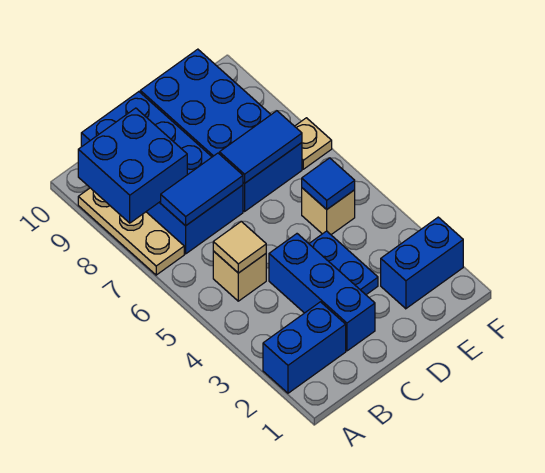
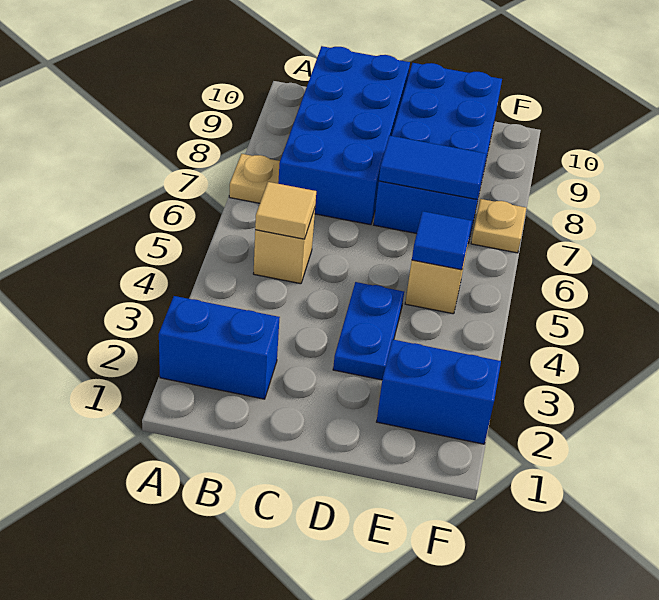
tan plate A7:A9 level 1 -> tan plate A7 level 1
blue brick A8:B9 level 2 -> none
blue tile B7:C7 level 2 -> none
blue brick C2:C4 level 1 -> none

